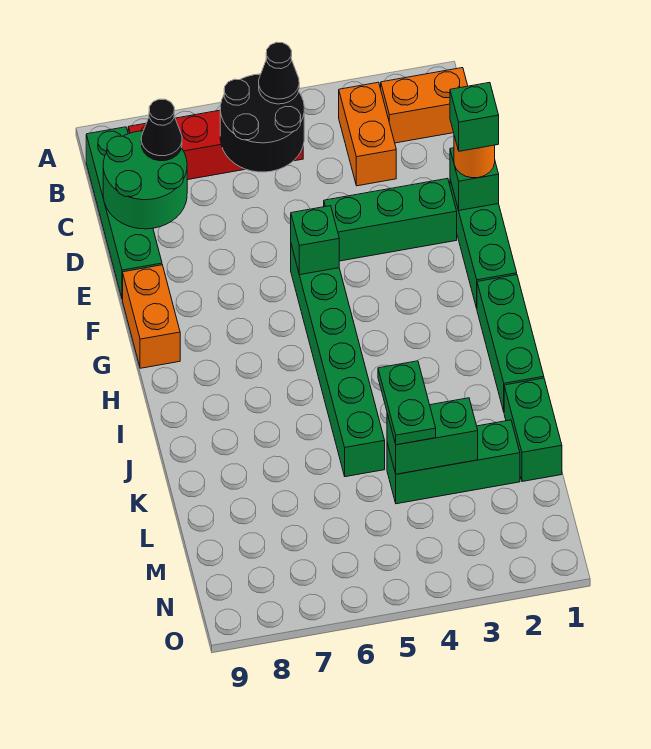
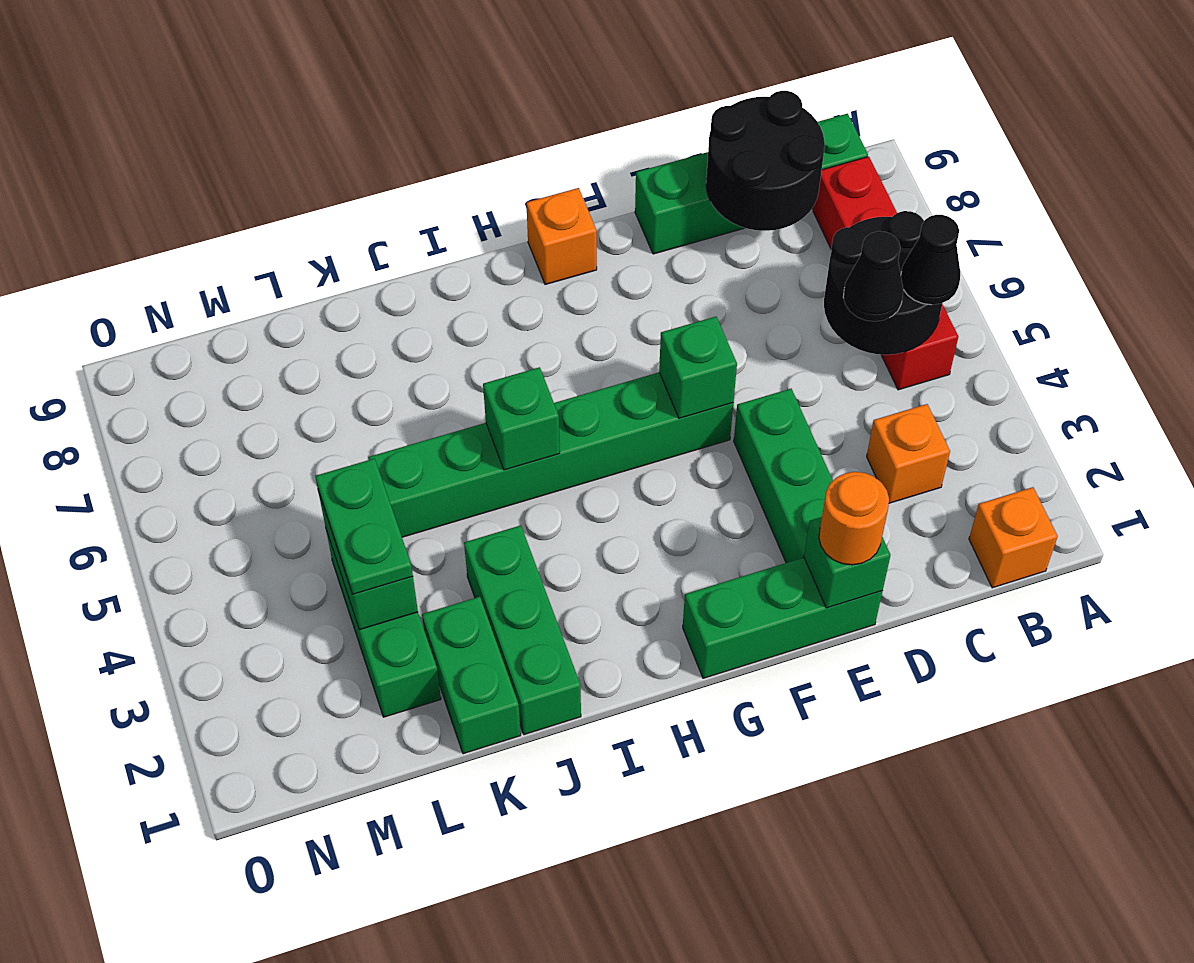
orange brick B1:B2 level 1 -> orange brick B1 level 1
orange brick B3:C3 level 1 -> orange brick C3 level 1
green round brick C8:D9 level 2 -> black round brick C8:D9 level 2
black cone C8 level 3 -> black cone C5 level 3
green brick E1 level 4 -> green brick I5 level 2
orange brick F9:G9 level 1 -> orange brick G9 level 1
green brick H1:J1 level 1 -> green brick J1:J3 level 1
green brick K1:L1 level 1 -> green brick K1:K2 level 1
green plate K4:L4 level 3 -> green plate L3:L4 level 3

